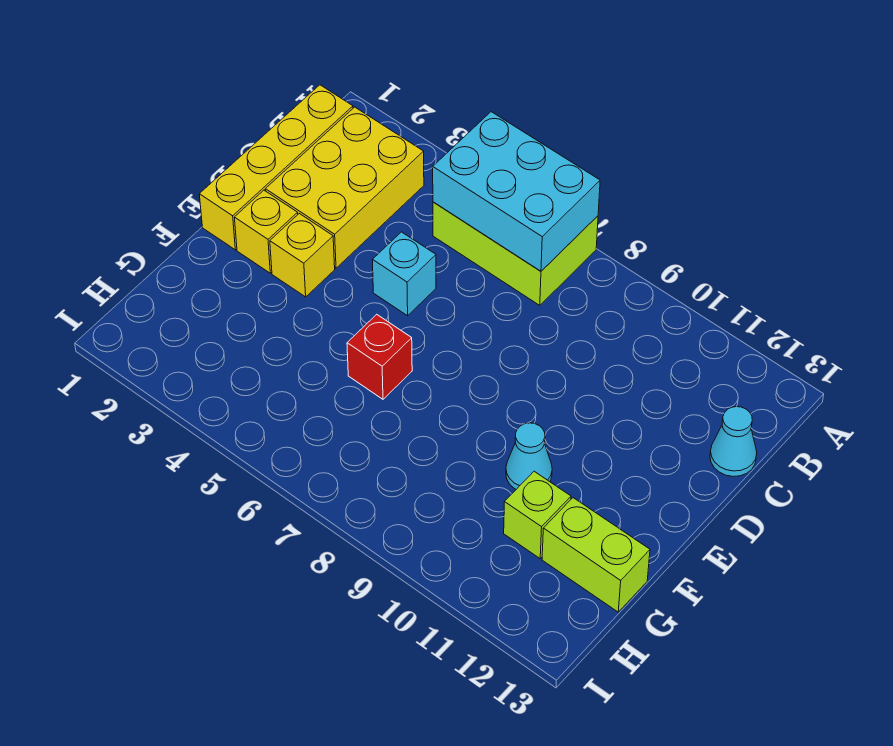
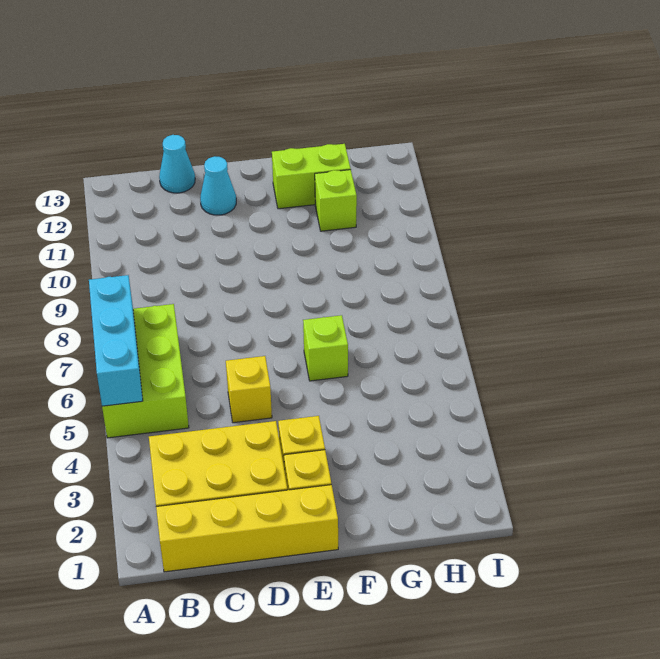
cyan brick A5:B7 level 2 -> cyan brick A5:A7 level 2
cyan brick D5 level 1 -> yellow brick D5 level 1
red brick F6 level 1 -> lime brick F6 level 1
cyan cone F10 level 1 -> cyan cone D12 level 1
lime brick G12:G13 level 1 -> lime brick F12:G12 level 1

